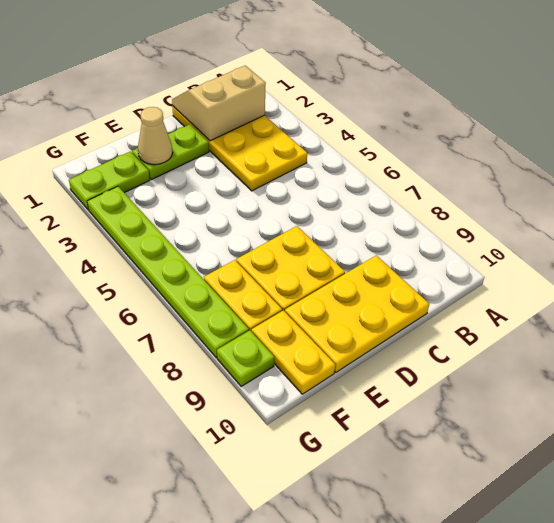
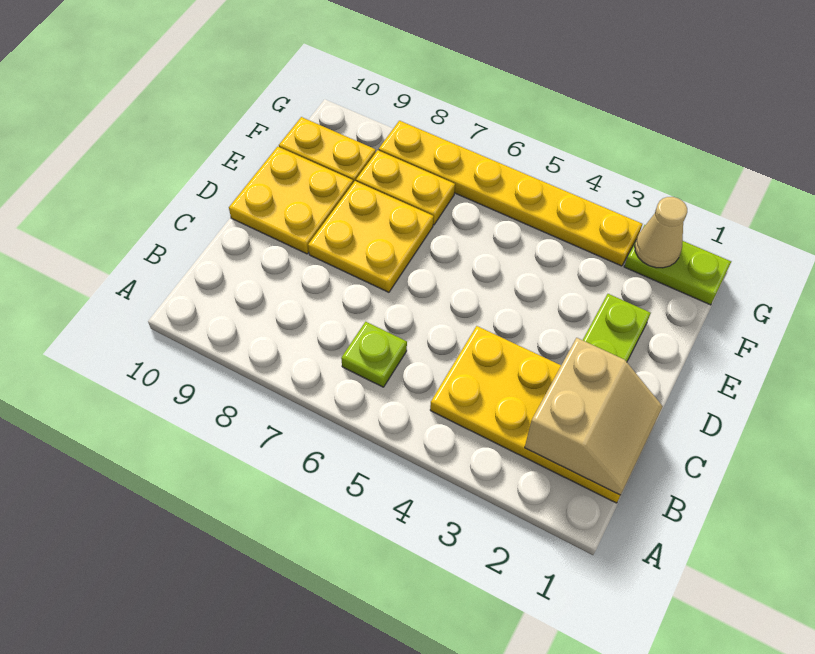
yellow plate C9:E10 level 1 -> yellow plate D9:E10 level 1
tan cone E2 level 2 -> tan cone G2 level 2
lime plate F2:G2 level 1 -> lime plate G1:G2 level 1
lime plate G3:G8 level 1 -> yellow plate G3:G8 level 1
lime plate G9 level 1 -> lime plate B6 level 1

